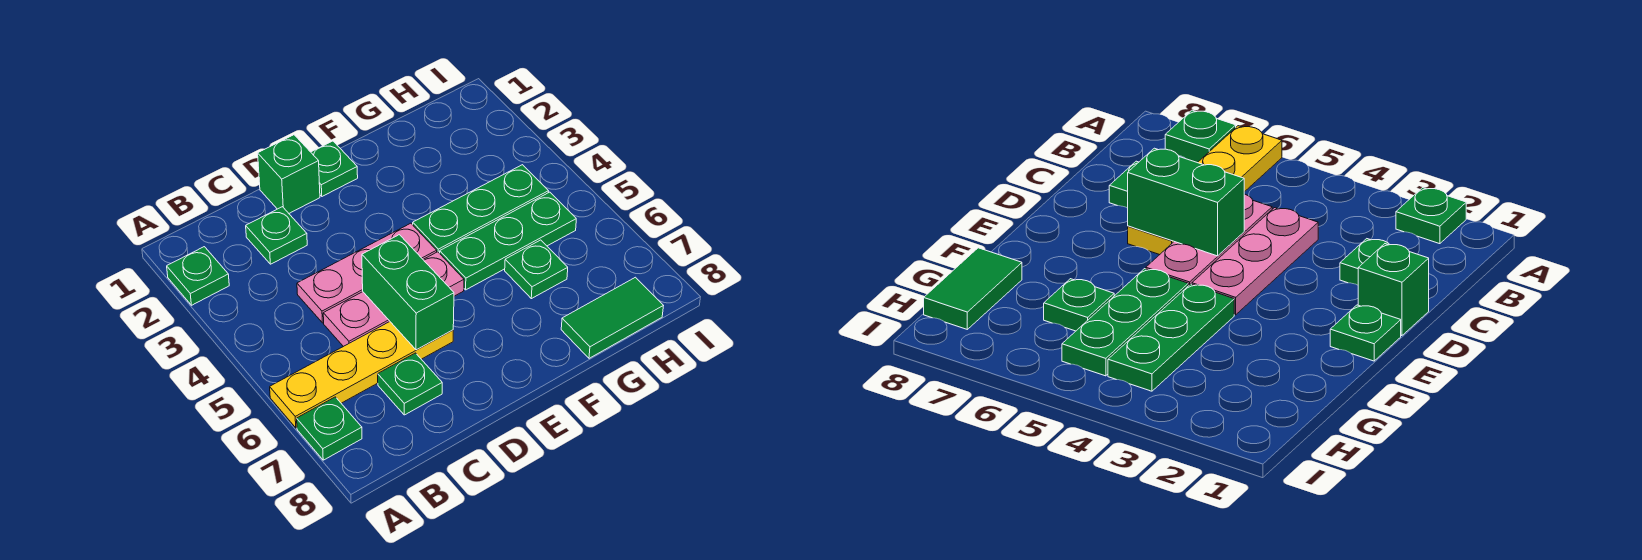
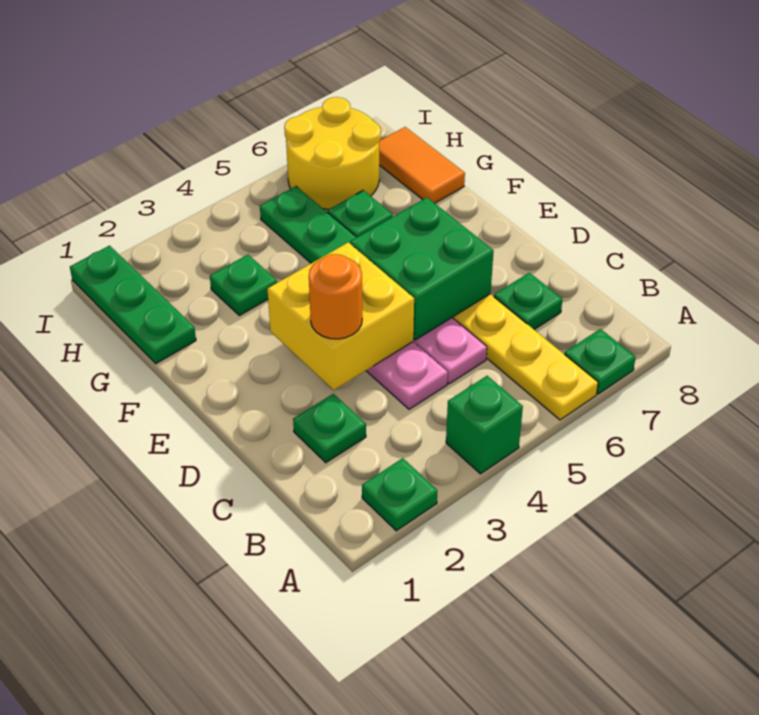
green brick D1 level 1 -> green brick A4 level 1
none -> yellow brick D3:E4 level 2
none -> orange round brick D3 level 3
green brick D5:D6 level 2 -> green brick D5:E6 level 2
green plate E1 level 1 -> green plate G3 level 1
green plate F4:H4 level 1 -> green plate G1:I1 level 1
green tile G8:H8 level 1 -> orange tile G8:H8 level 1
none -> yellow round brick H6:I7 level 1

